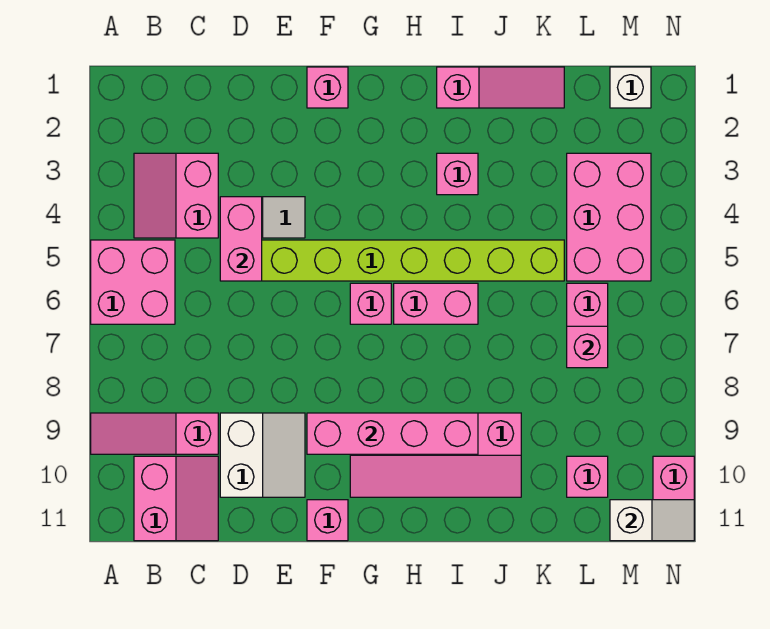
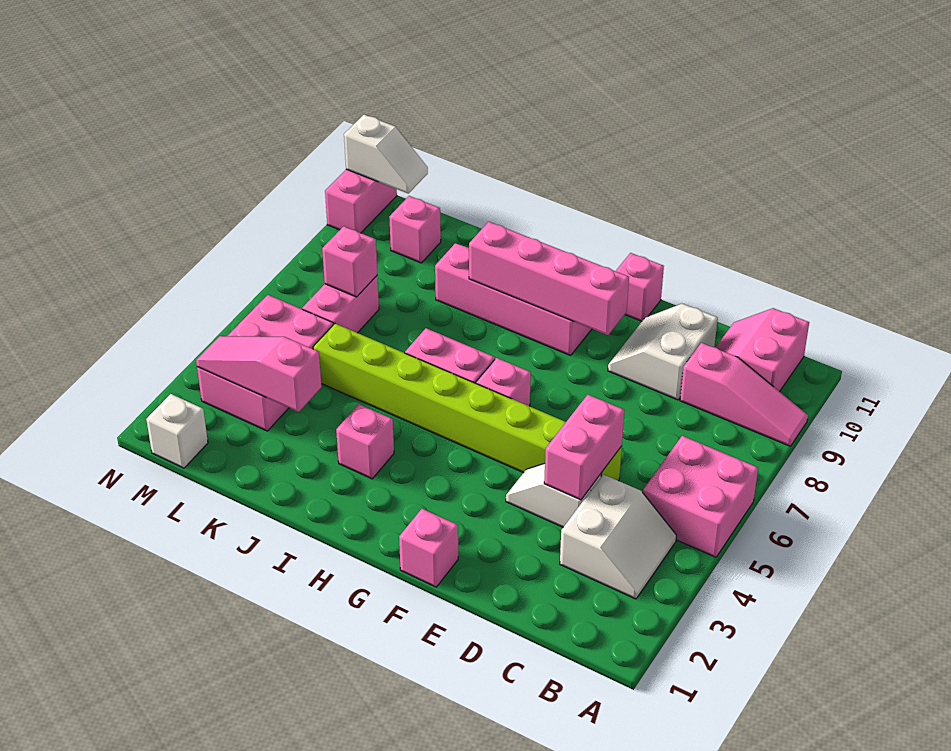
pink slope B3:C4 level 1 top C -> white slope B3:C4 level 1 top C
pink slope I1:K1 level 1 top I -> pink slope K3:M3 level 2 top K
white slope M11:N11 level 2 top M -> white slope M11:N11 level 2 top N

